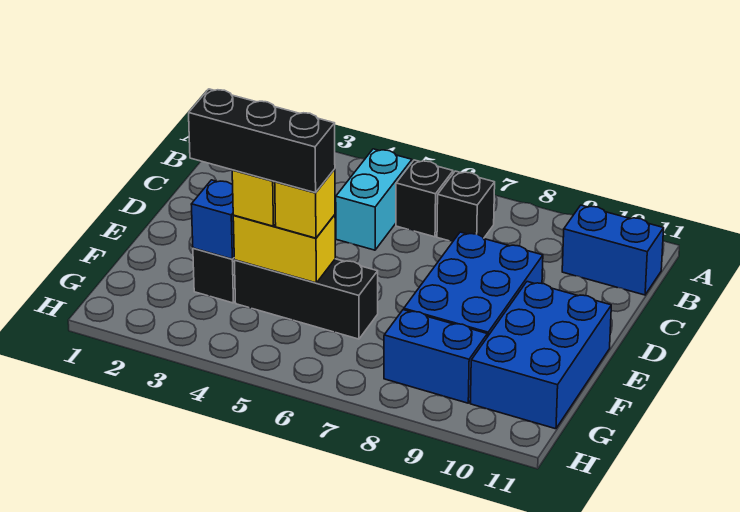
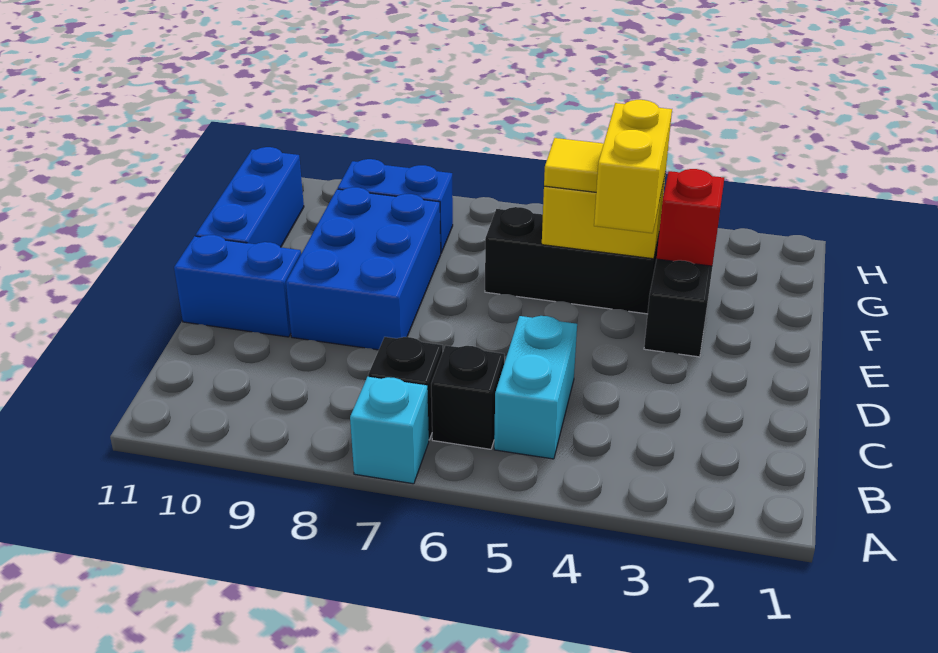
none -> cyan brick A7 level 1
blue brick B10:B11 level 1 -> blue brick D10:D11 level 1
blue brick E10:G11 level 1 -> blue brick E11:G11 level 1
blue brick F3 level 2 -> red brick F3 level 2
black brick F3:F5 level 4 -> none
yellow brick F5 level 3 -> yellow tile F5 level 3

